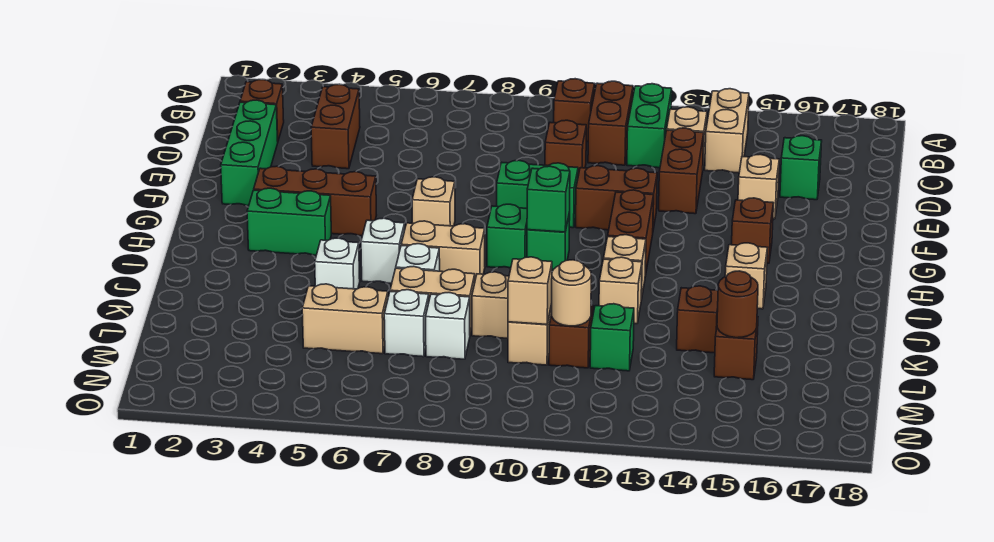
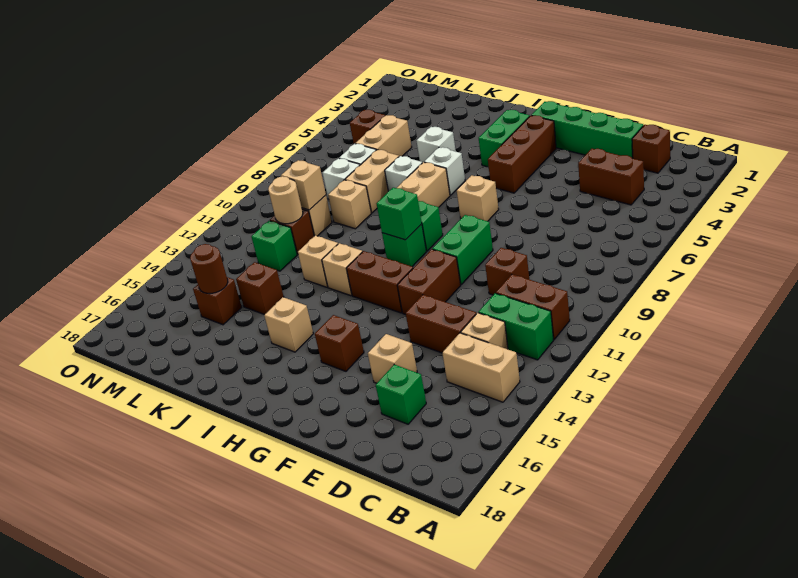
brown brick B10 level 1 -> brown brick M5 level 1
green brick D2:F2 level 1 -> green brick D2:G2 level 1

